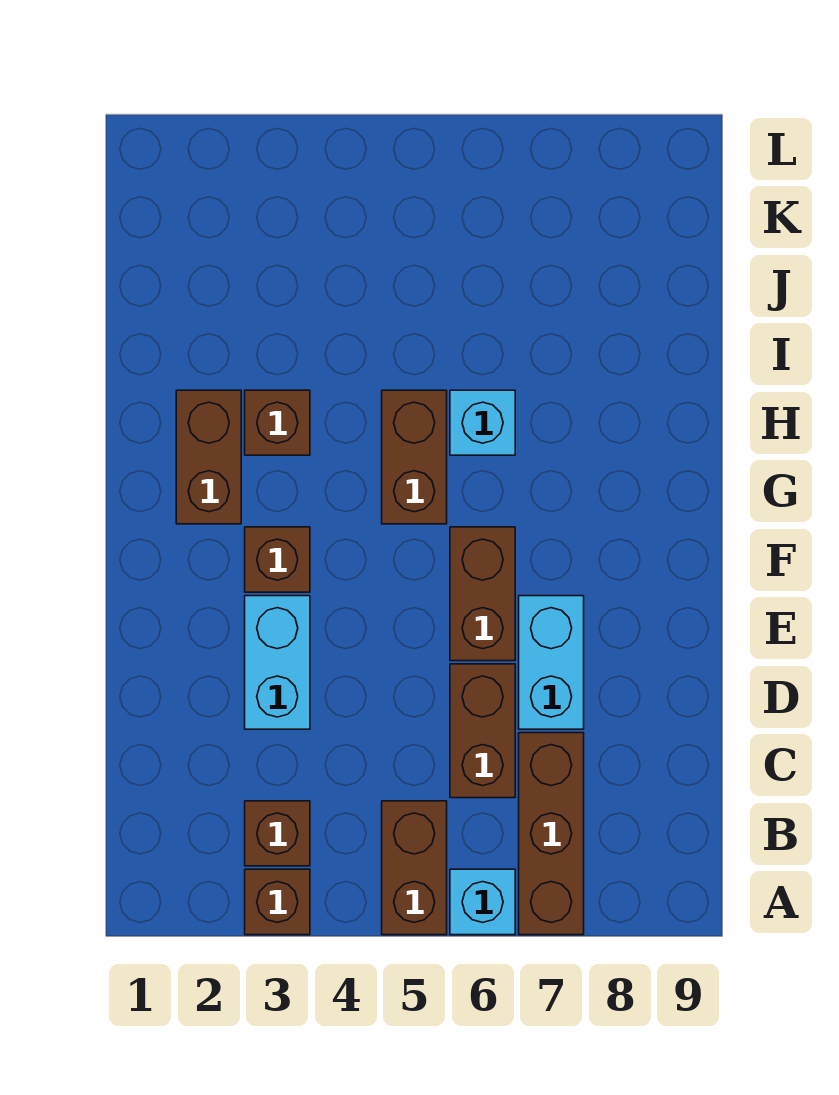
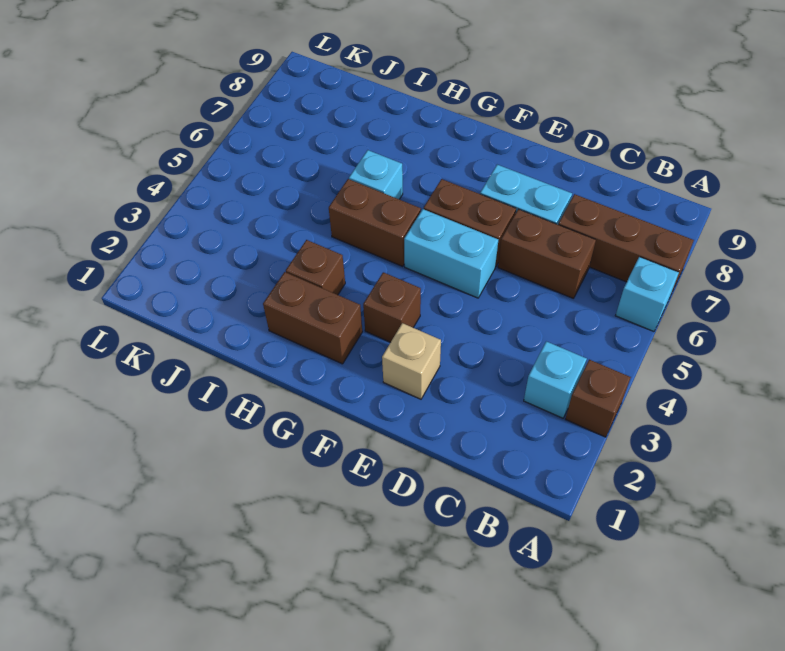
brown brick A5:B5 level 1 -> none
brown brick B3 level 1 -> cyan brick B3 level 1
cyan brick D3:E3 level 1 -> cyan brick E5:F5 level 1
none -> tan brick E2 level 1

